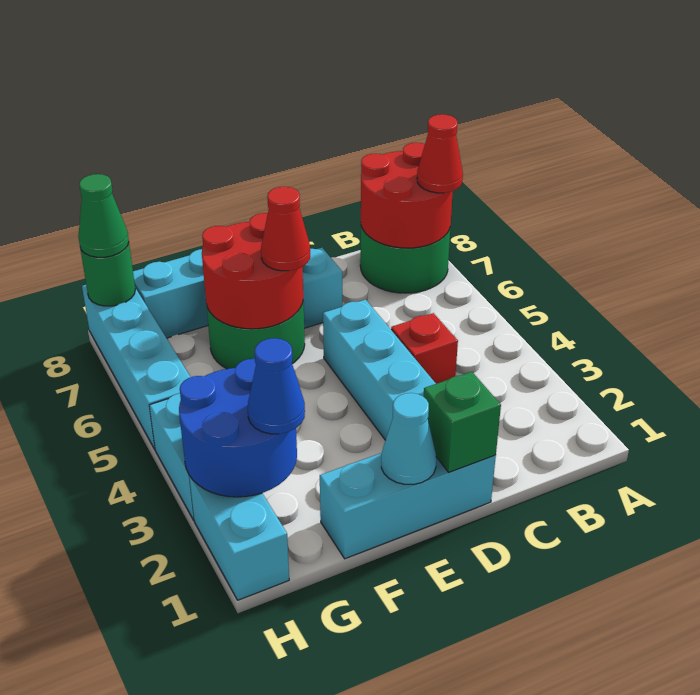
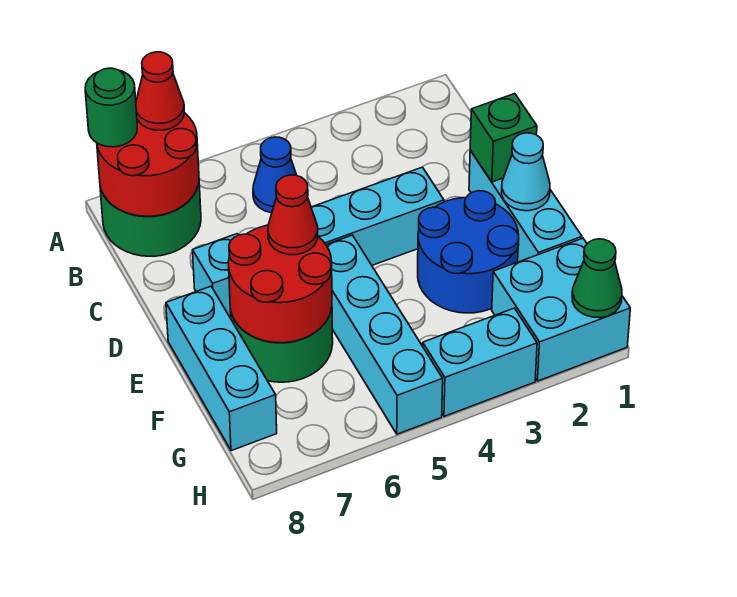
red brick C4 level 1 -> none
blue round brick G2:H3 level 2 -> blue round brick E2:F3 level 1
blue cone G2 level 3 -> blue cone B5 level 1
cyan brick H1:H2 level 1 -> cyan brick G1:H2 level 1
cyan brick H5:H8 level 1 -> cyan brick E5:H5 level 1
green round brick H8 level 2 -> green round brick A8 level 3
green cone H8 level 3 -> green cone H1 level 2

